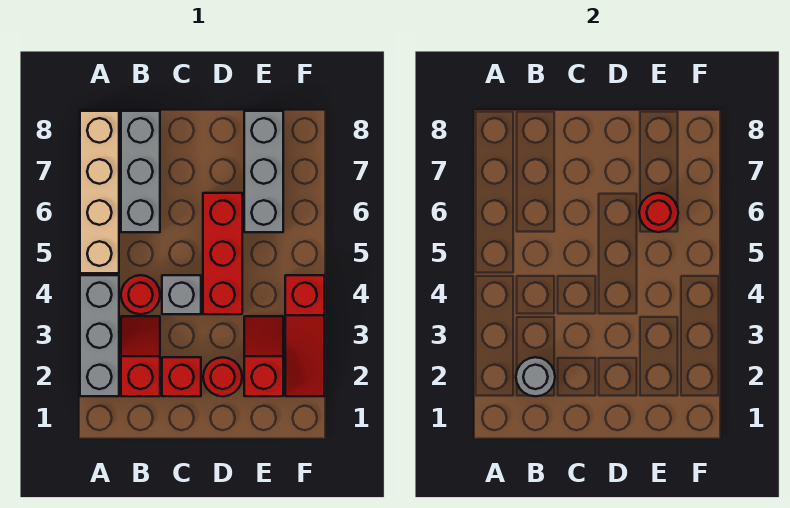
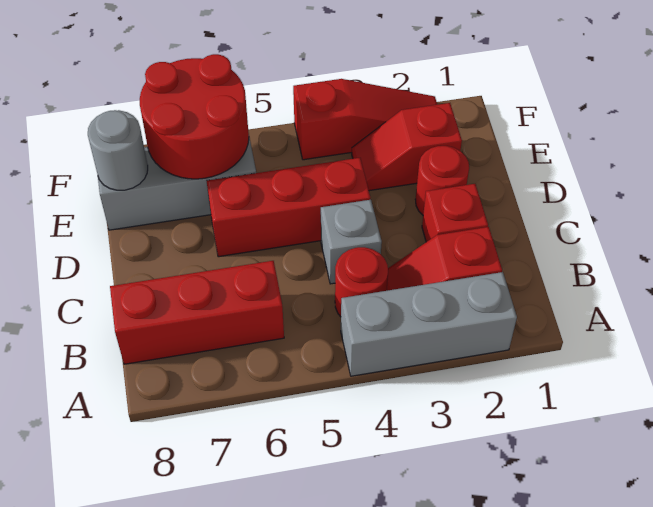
tan brick A5:A8 level 1 -> none
grey round brick B2 level 2 -> grey round brick E8 level 2
grey brick B6:B8 level 1 -> red brick B6:B8 level 1
red round brick E6 level 2 -> red round brick E6:F7 level 2

